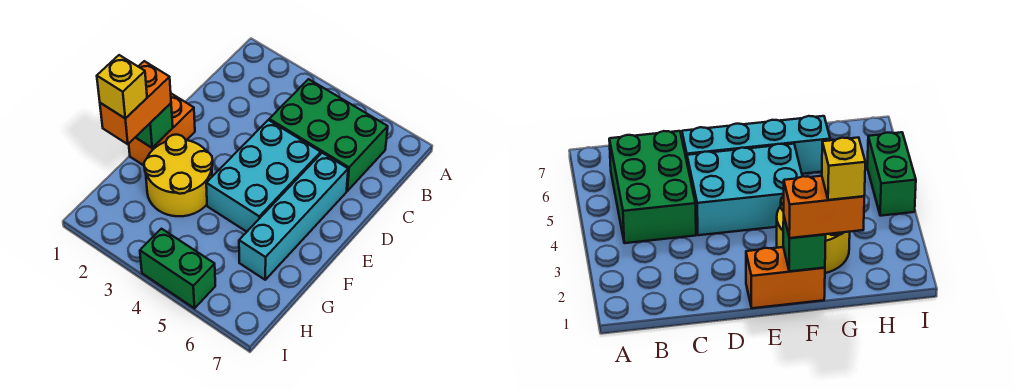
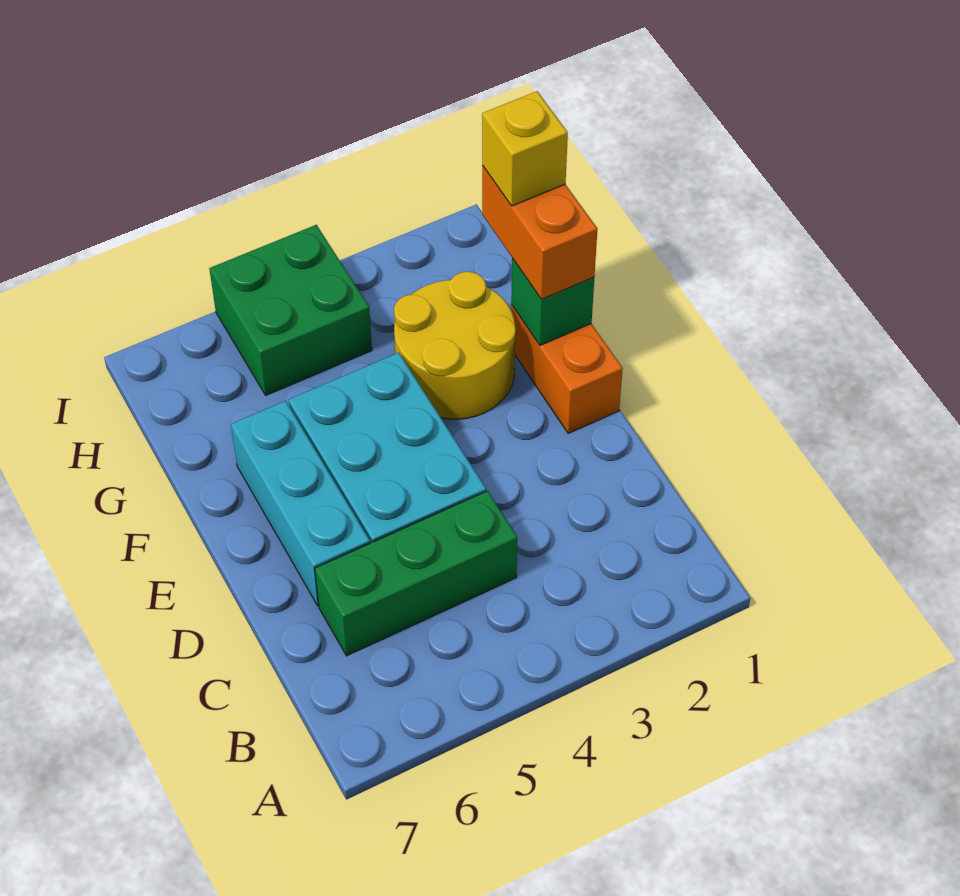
green brick B4:C6 level 1 -> green brick C4:C6 level 1
cyan brick D6:G6 level 1 -> cyan brick D6:F6 level 1
green brick I4:I5 level 1 -> green brick H4:I5 level 1

